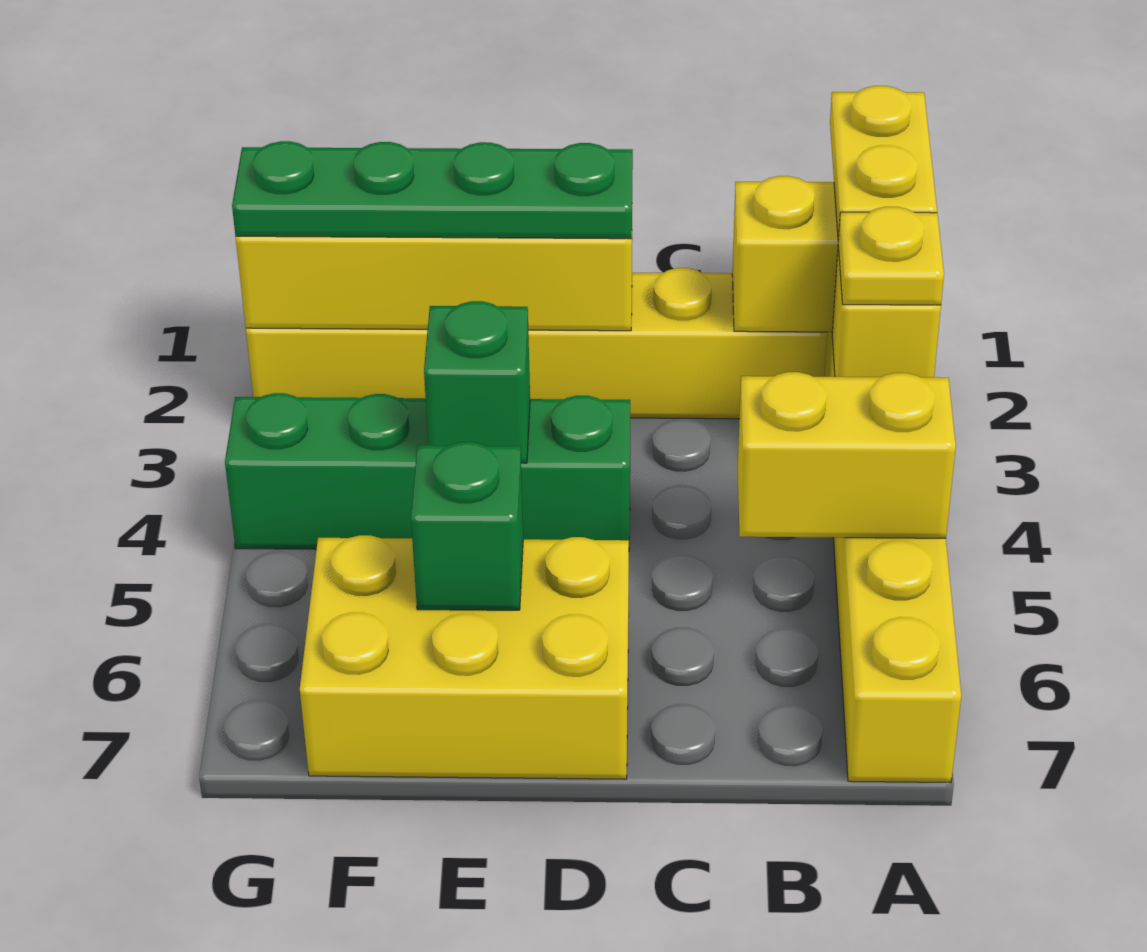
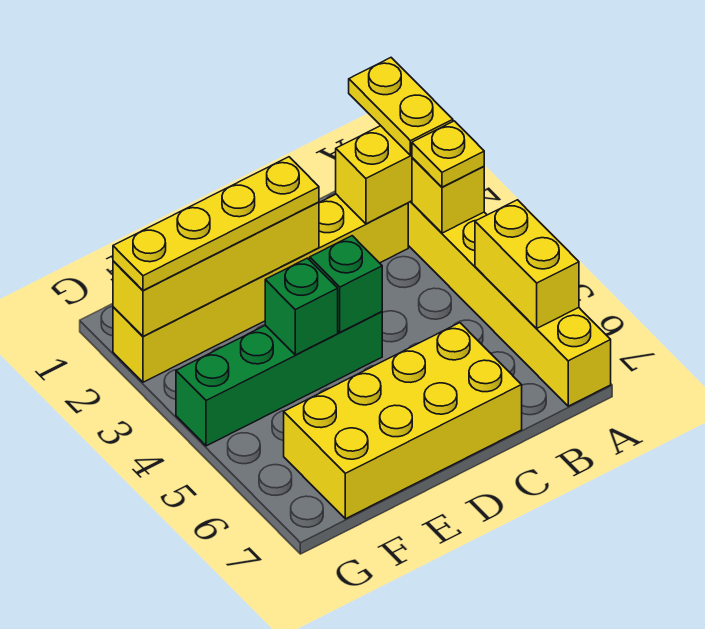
yellow brick A5:B5 level 2 -> yellow brick A5:A6 level 2
green plate D2:G2 level 3 -> yellow plate D2:G2 level 3
yellow brick D6:F7 level 1 -> yellow brick C6:F7 level 1
green brick E6 level 2 -> green brick D4 level 2

